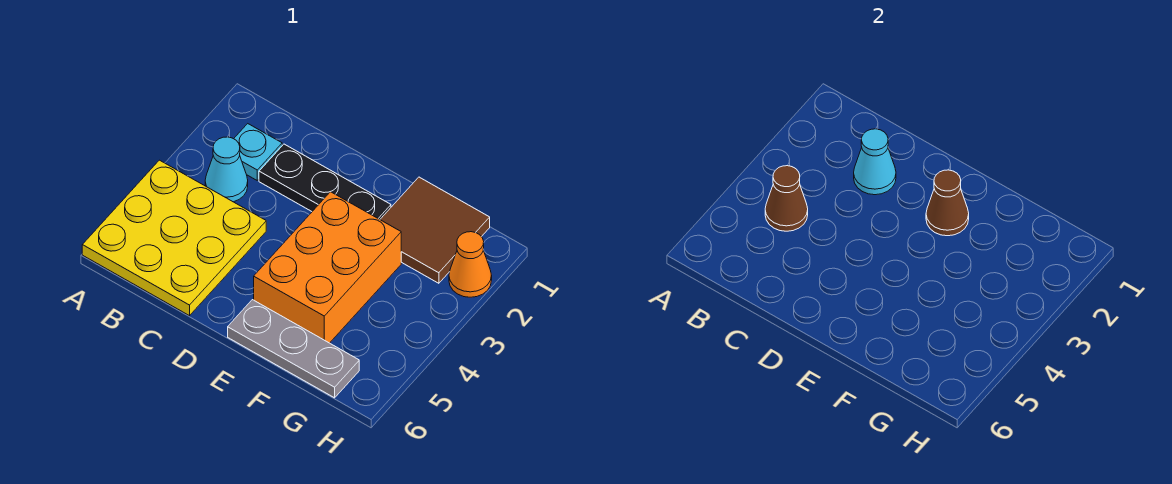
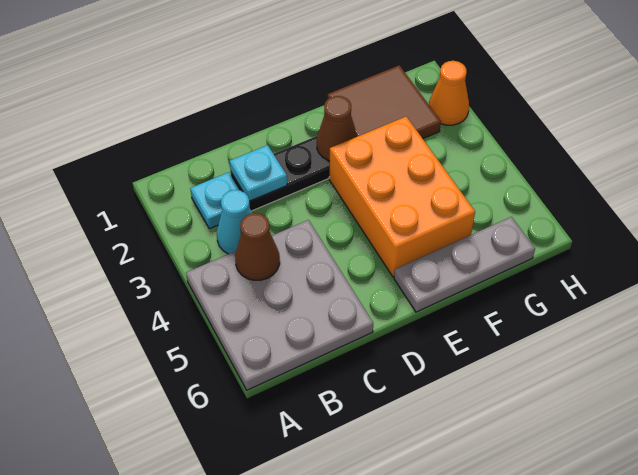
yellow plate A4:C6 level 1 -> grey plate A4:C6 level 1
cyan cone C2 level 2 -> cyan plate C2 level 2

